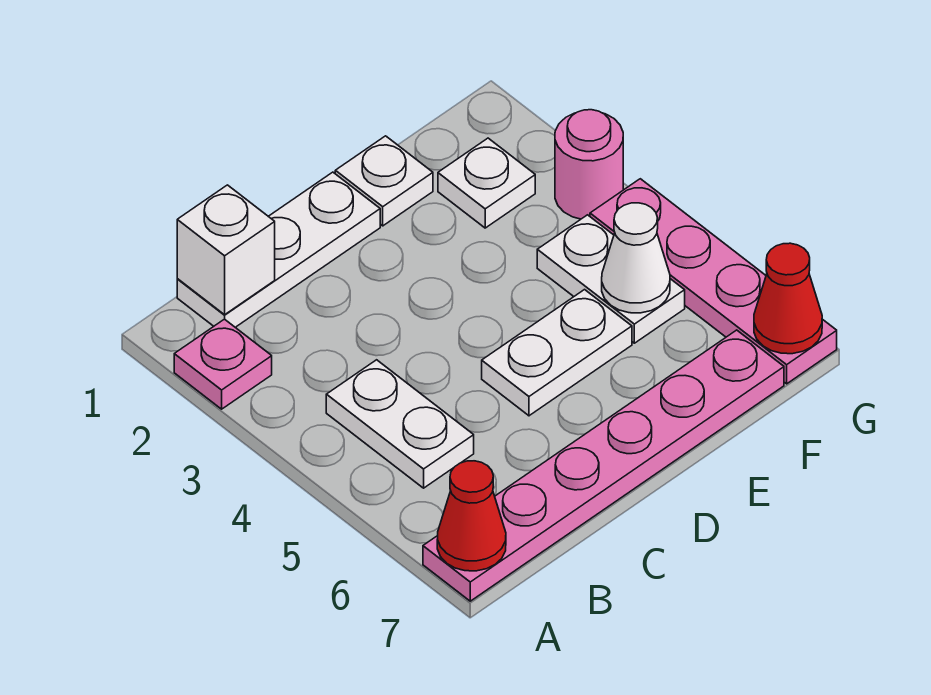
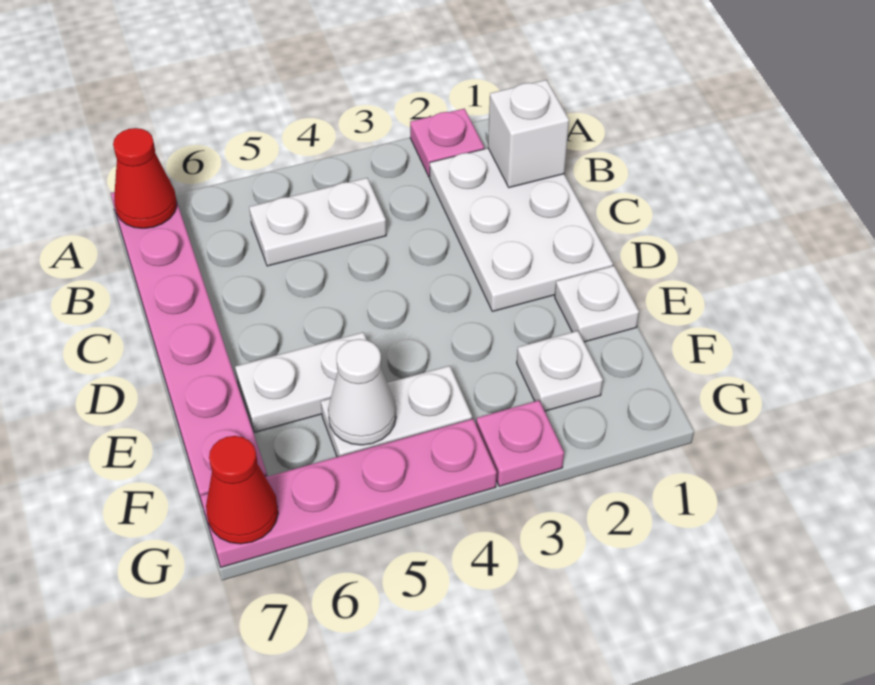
white plate B1:D1 level 1 -> white plate B1:D2 level 1
white plate D5:E5 level 1 -> white plate E5:E6 level 1
pink round brick G3 level 1 -> pink plate G3 level 1

